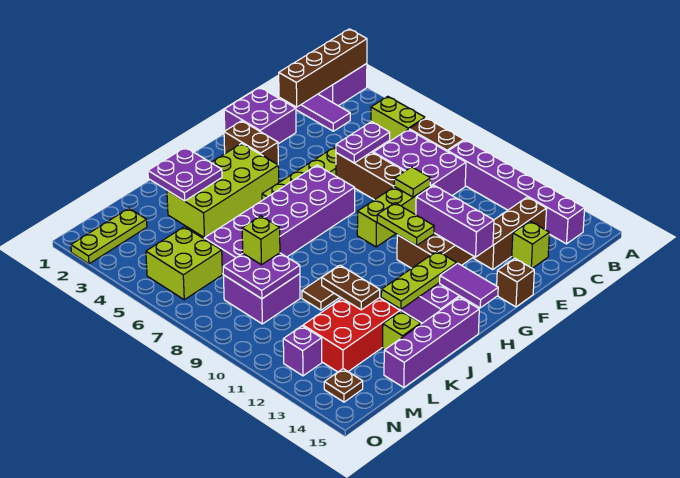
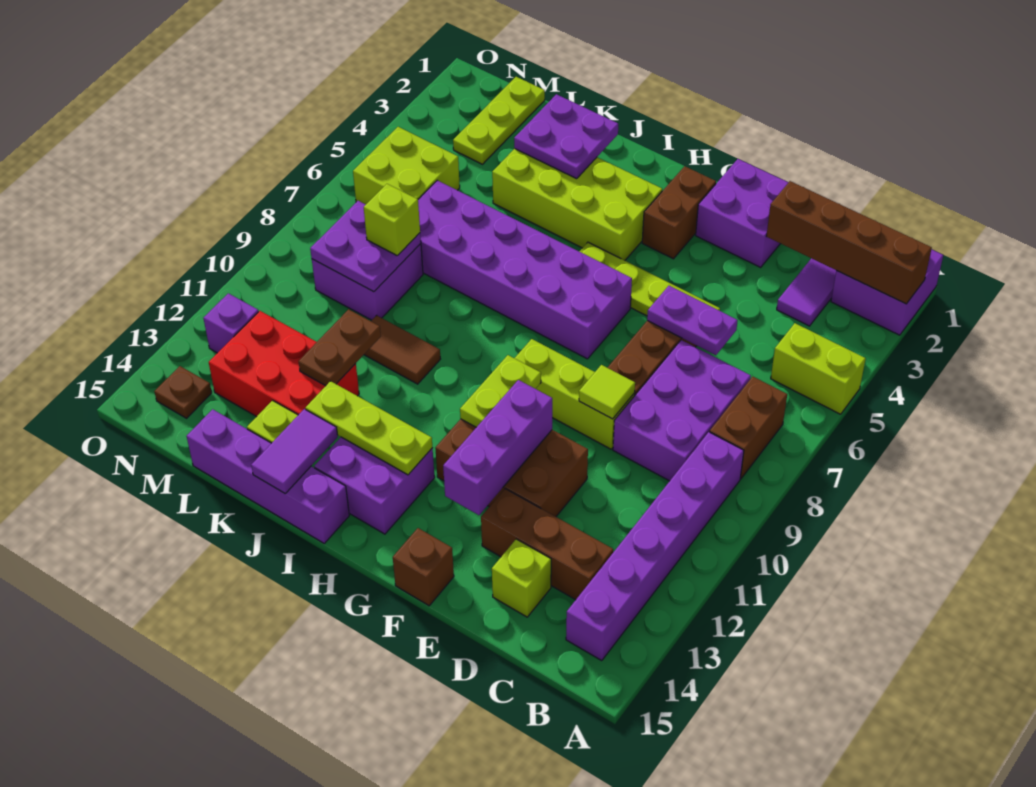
lime brick B5:B6 level 1 -> lime brick A5:B5 level 1
purple tile H14:H15 level 2 -> purple tile J14:J15 level 2
lime plate M2:O2 level 1 -> lime plate M1:M3 level 1

